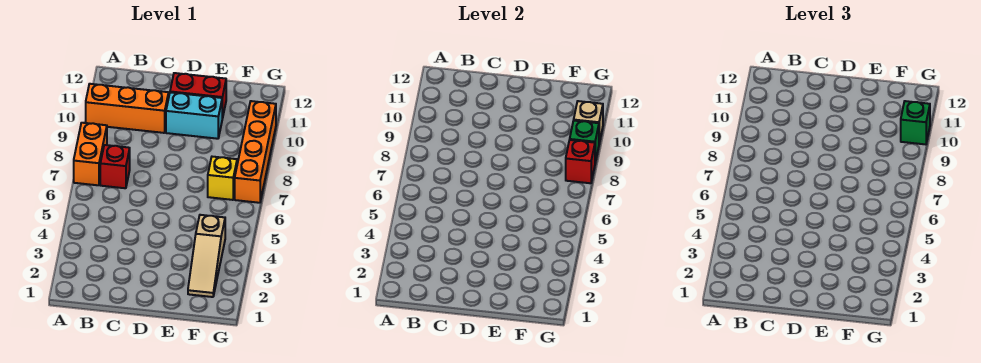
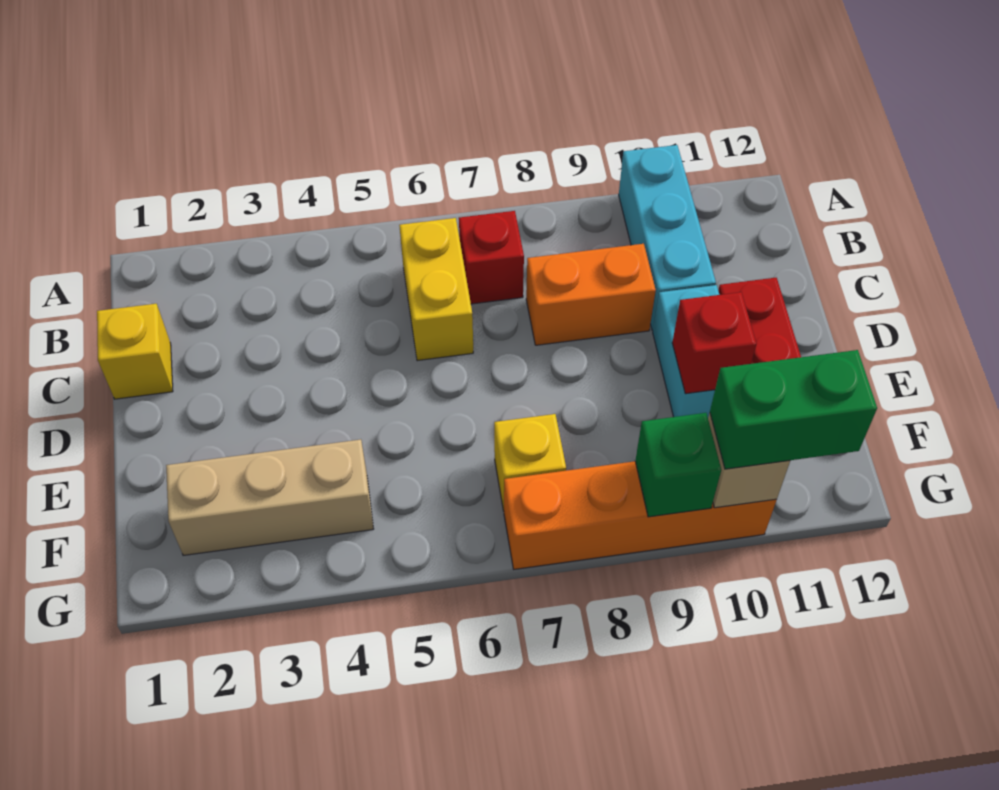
orange brick A7:A8 level 1 -> orange brick C8:C9 level 1
orange brick A10:C10 level 1 -> cyan brick A10:C10 level 1
none -> yellow brick B6:C6 level 1
none -> yellow brick C1 level 1
tan slope F2:F4 level 1 top 4 -> tan brick F2:F4 level 1
red brick G8 level 2 -> red brick E10 level 2
green brick G10 level 3 -> green brick G10:G11 level 3

